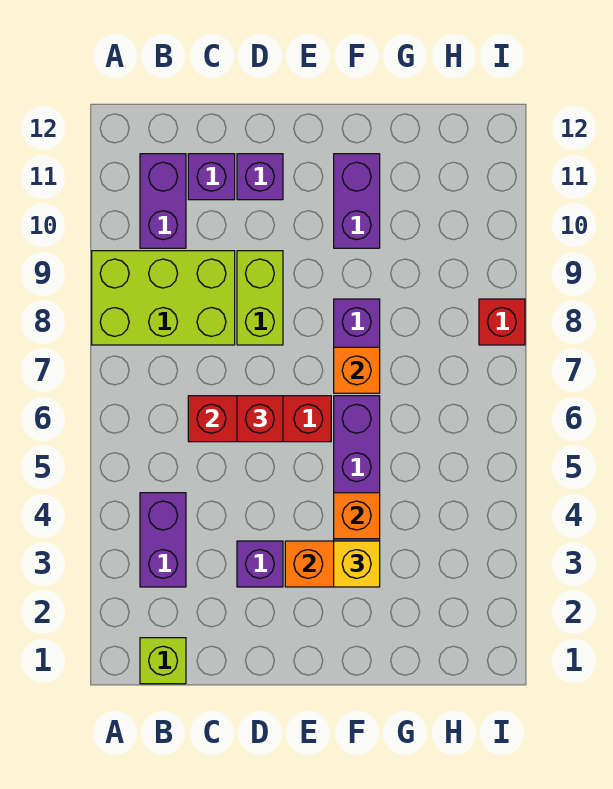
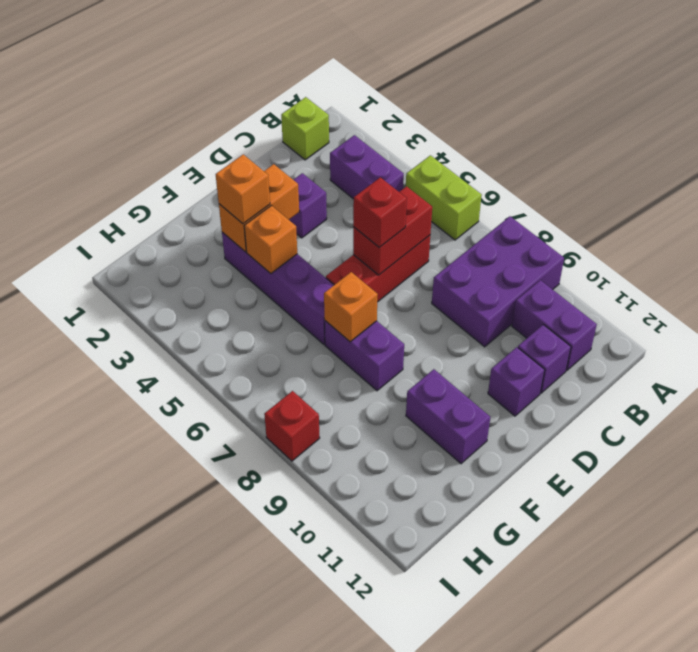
lime brick A8:C9 level 1 -> purple brick A8:C9 level 1
lime brick D8:D9 level 1 -> lime brick A5:A6 level 1
yellow brick F3 level 3 -> orange brick F3 level 3

